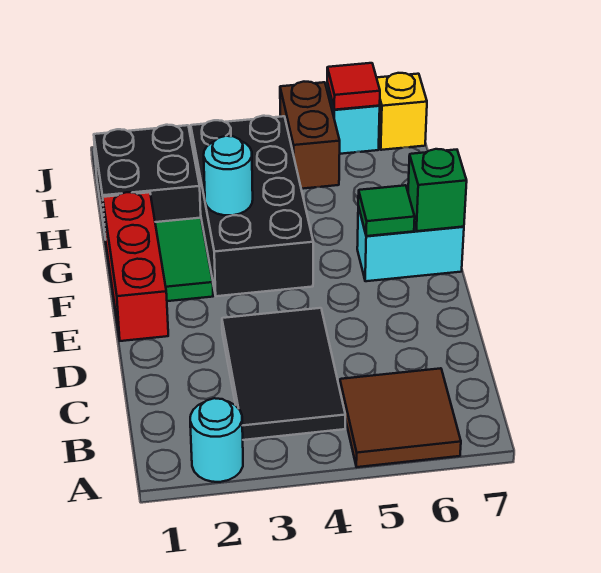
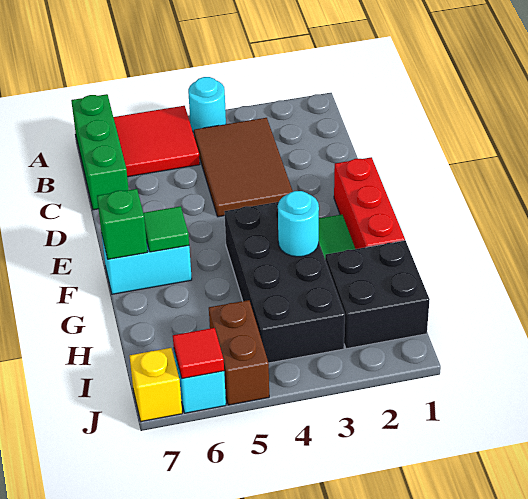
cyan round brick A2 level 1 -> cyan round brick A4 level 1
brown tile A5:B6 level 1 -> red tile A5:B6 level 1
none -> green brick A7:C7 level 1
black tile B3:D4 level 1 -> brown tile B3:D4 level 1

